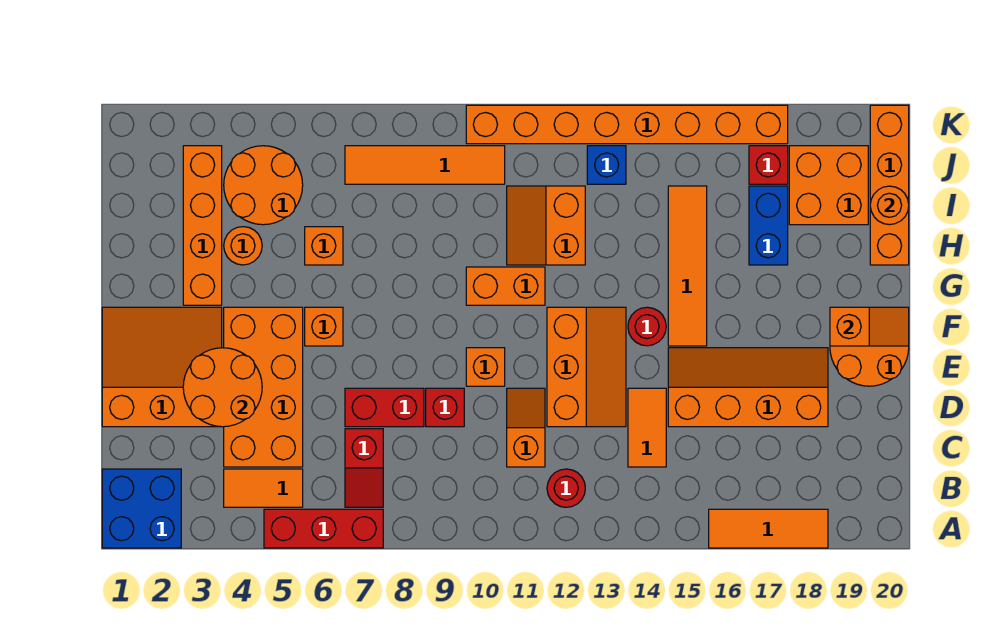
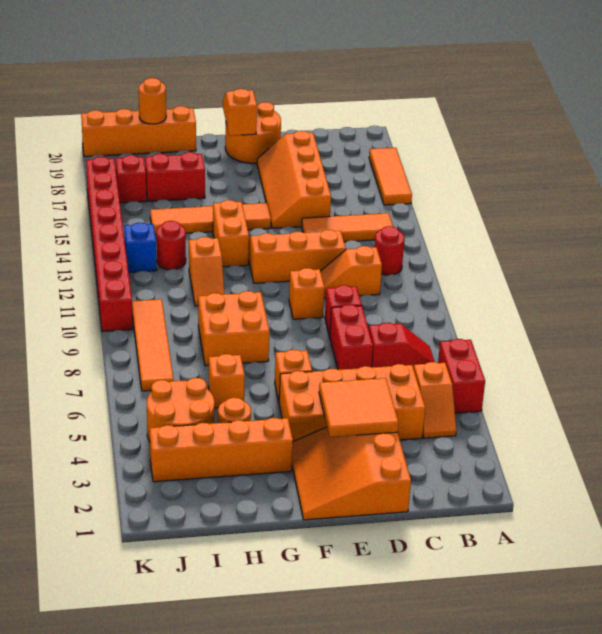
blue brick A1:B2 level 1 -> none
red brick A5:A7 level 1 -> red brick A5:A6 level 1
orange tile B4:B5 level 1 -> orange slope B4:B5 level 1 top 5
orange tile C14:D14 level 1 -> orange tile B14:D14 level 1
orange round brick D3:E4 level 2 -> orange tile D3:E4 level 2
red round brick F14 level 1 -> red round brick I13 level 1
orange brick G10:G11 level 1 -> orange brick G13:G14 level 1
orange slope H11:I12 level 1 top 12 -> orange slope H11:H12 level 1 top 12
blue brick H17:I17 level 1 -> red brick H17:I17 level 1
orange brick I18:J19 level 1 -> orange brick G8:H9 level 1
orange brick K10:K17 level 1 -> red brick K10:K17 level 1

